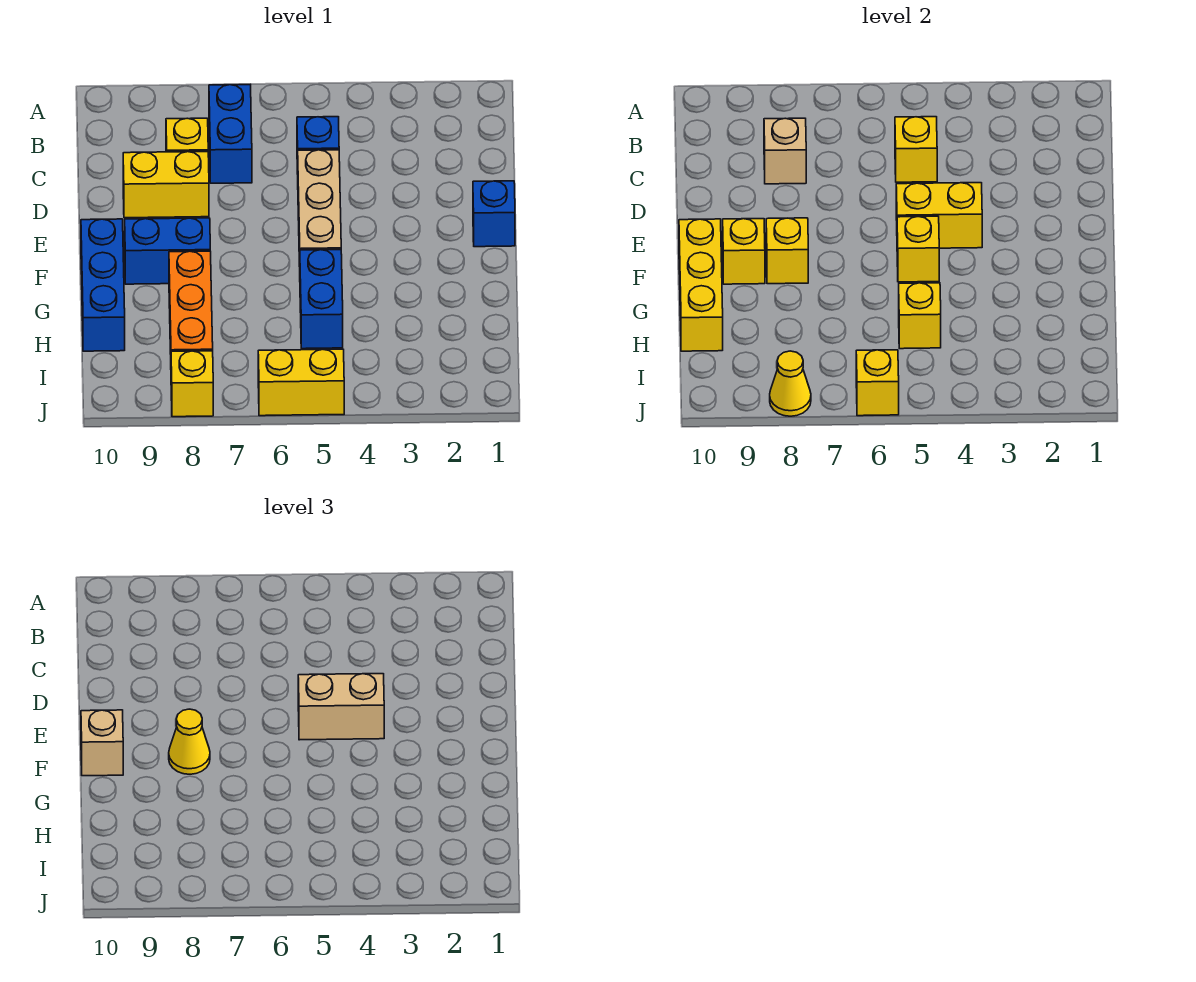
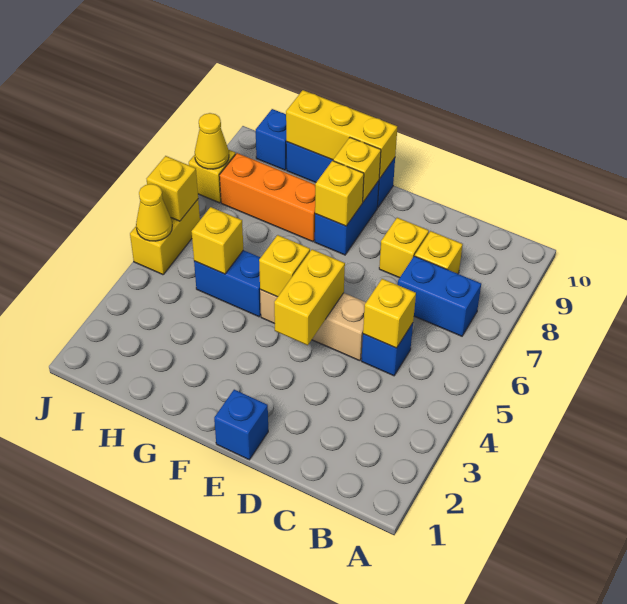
tan brick C8 level 2 -> none
yellow brick D8:D9 level 1 -> yellow brick D8 level 1
tan brick E4:E5 level 3 -> none
yellow cone F8 level 3 -> yellow cone J5 level 2
tan brick F10 level 3 -> none
none -> blue brick I10 level 1

